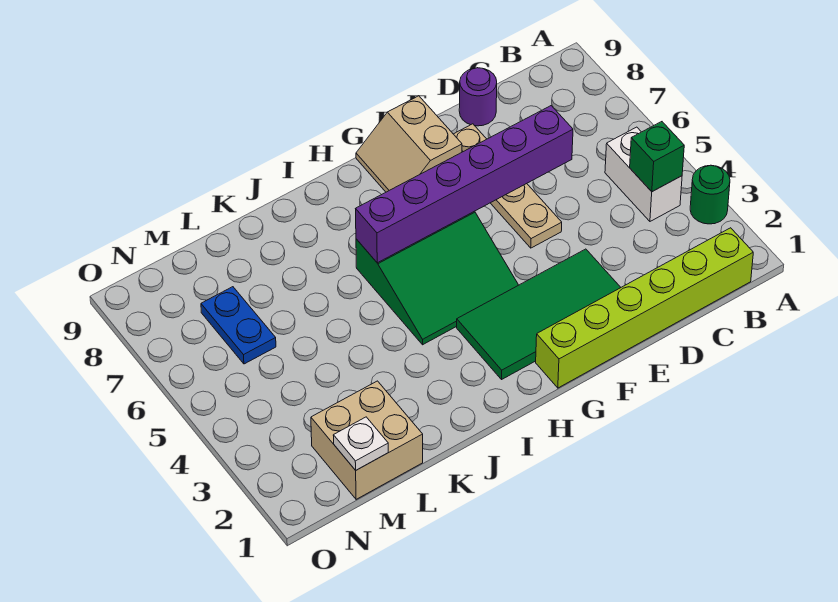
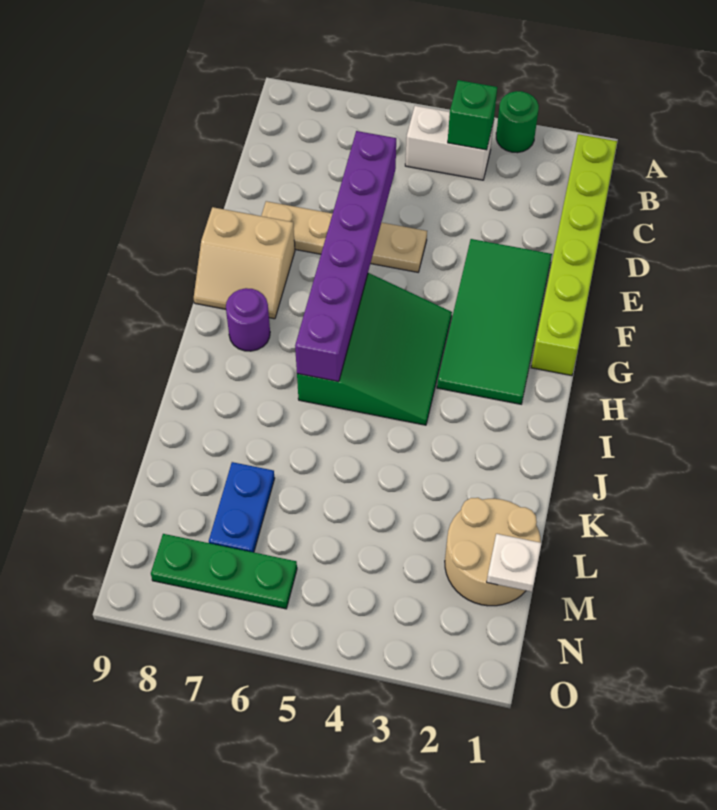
purple round brick D9 level 1 -> purple round brick H8 level 1
tan brick L1:M2 level 1 -> tan round brick L1:M2 level 1
blue plate M6:M7 level 1 -> blue plate L7:M7 level 1
none -> green plate N6:N8 level 1

